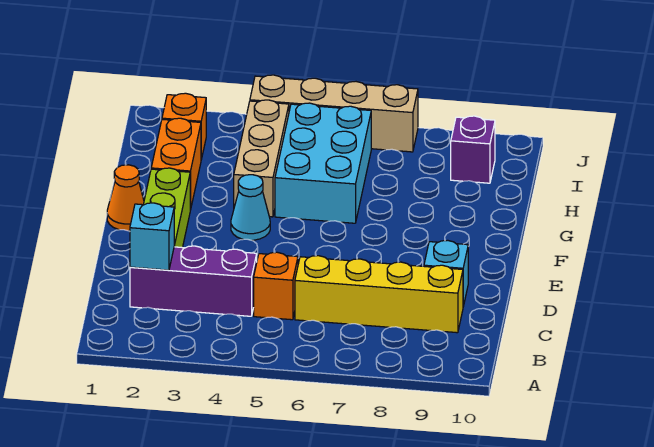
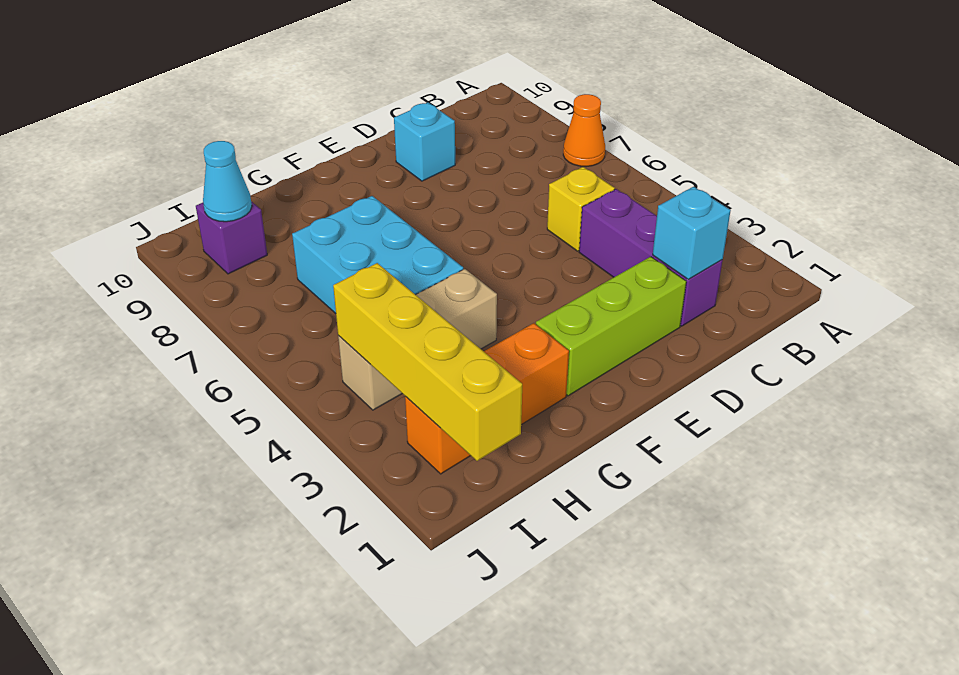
orange brick C5 level 1 -> yellow brick C5 level 1
yellow brick C6:C9 level 1 -> yellow brick I1:I4 level 2
orange cone F1 level 1 -> orange cone A7 level 1
cyan cone F4 level 1 -> cyan cone I9 level 2
cyan brick G5:I6 level 1 -> cyan brick G5:H7 level 1
tan brick J4:J7 level 1 -> none

